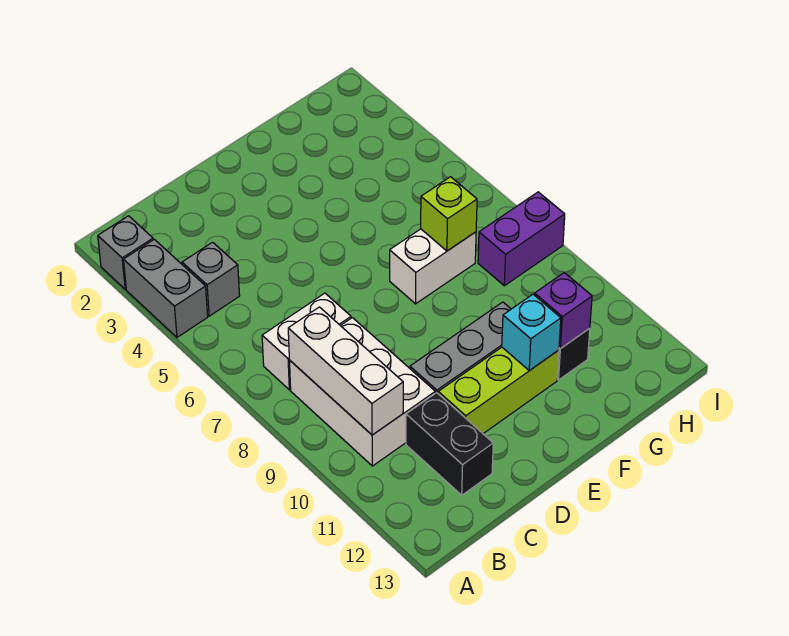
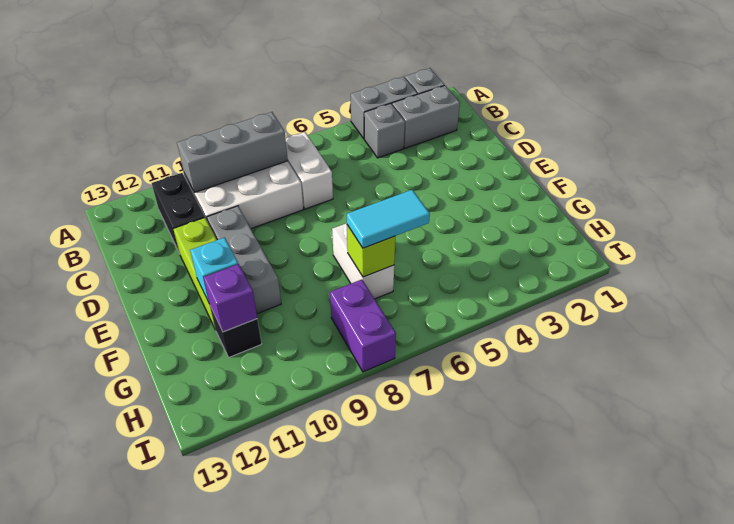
none -> grey brick B2:B3 level 1
white brick B8:B10 level 2 -> grey brick B8:B10 level 2
black brick C11:C12 level 1 -> black brick B11:C11 level 1
none -> cyan tile G6:G7 level 3

